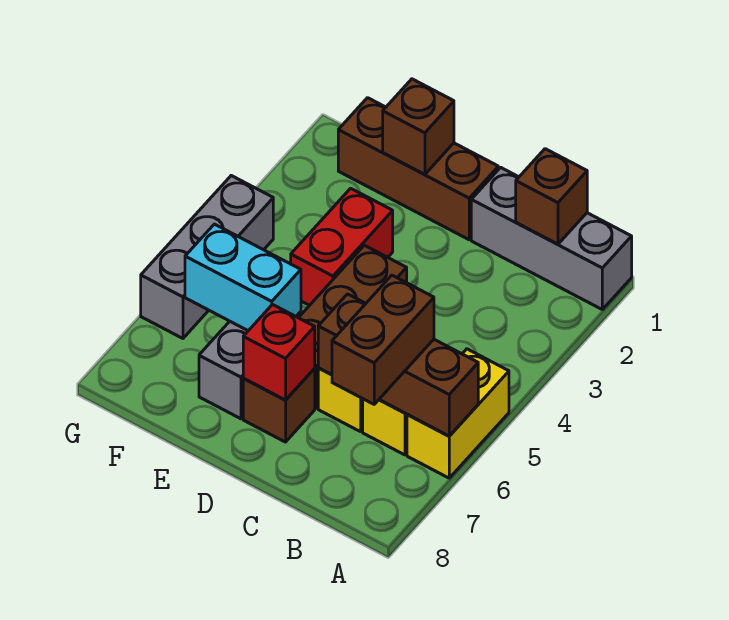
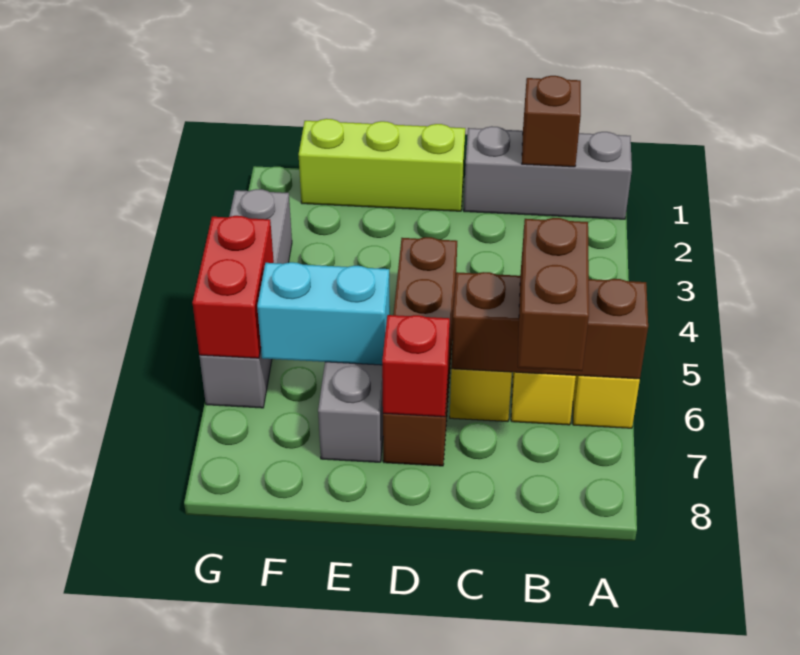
brown brick D1:F1 level 1 -> lime brick D1:F1 level 1
brown brick E1 level 2 -> none
red brick E3:E4 level 1 -> red brick G5:G6 level 2
grey brick G4:G6 level 1 -> grey brick G3:G6 level 1

